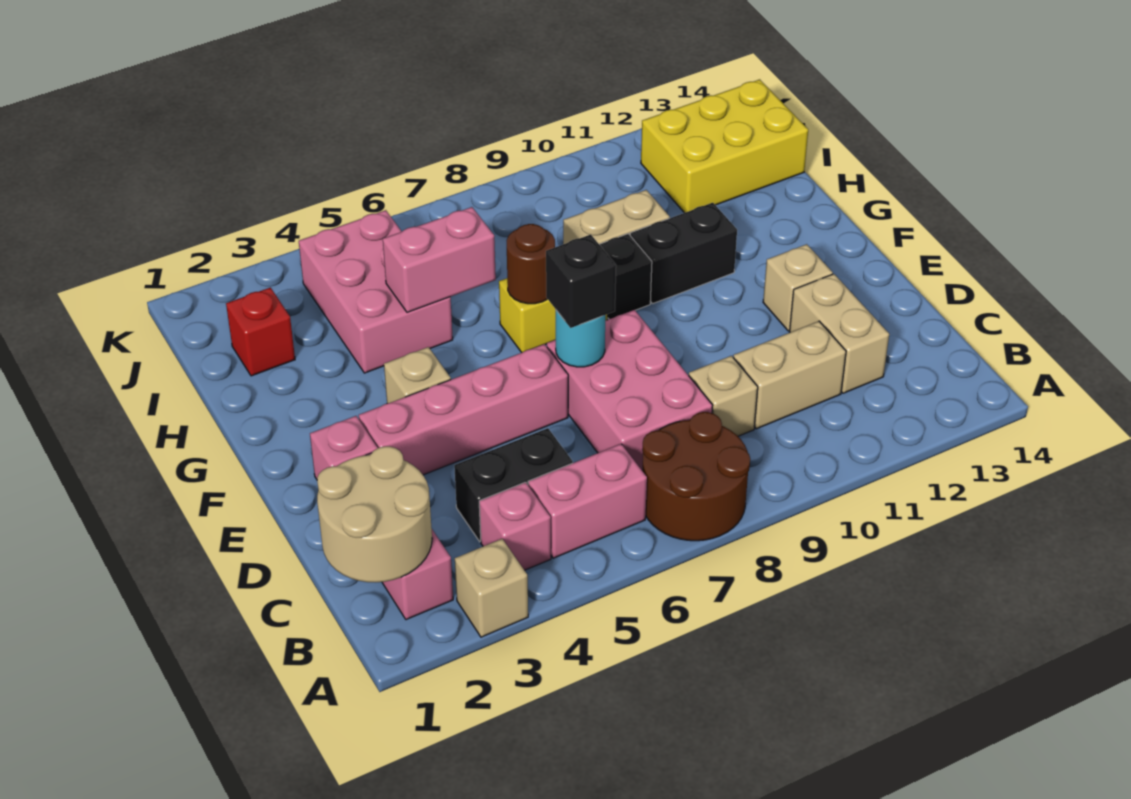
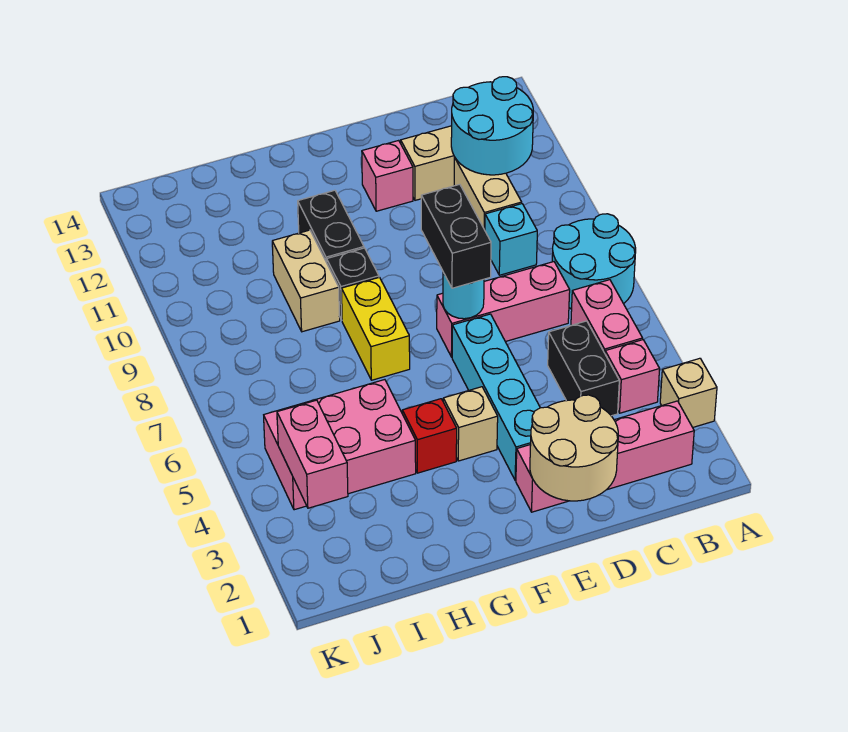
brown round brick A7:B8 level 1 -> cyan round brick A7:B8 level 1
tan round brick B1:C2 level 2 -> tan round brick D1:E2 level 2
none -> cyan round brick B11:C12 level 2
pink brick C7:E8 level 1 -> pink brick C7:E7 level 1
tan brick C9 level 1 -> cyan brick C9 level 1
pink brick E3:E6 level 1 -> cyan brick E3:E6 level 1
black brick E7 level 3 -> black brick E7:E8 level 3
tan brick E12 level 1 -> pink brick E12 level 1
brown round brick G7 level 2 -> none
pink brick H5:H6 level 2 -> pink brick J3:J4 level 2
red brick I2 level 1 -> red brick G4 level 1
yellow brick I12:J14 level 1 -> none

